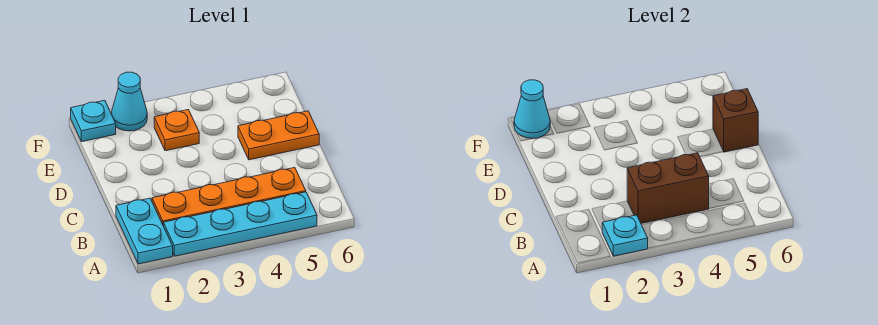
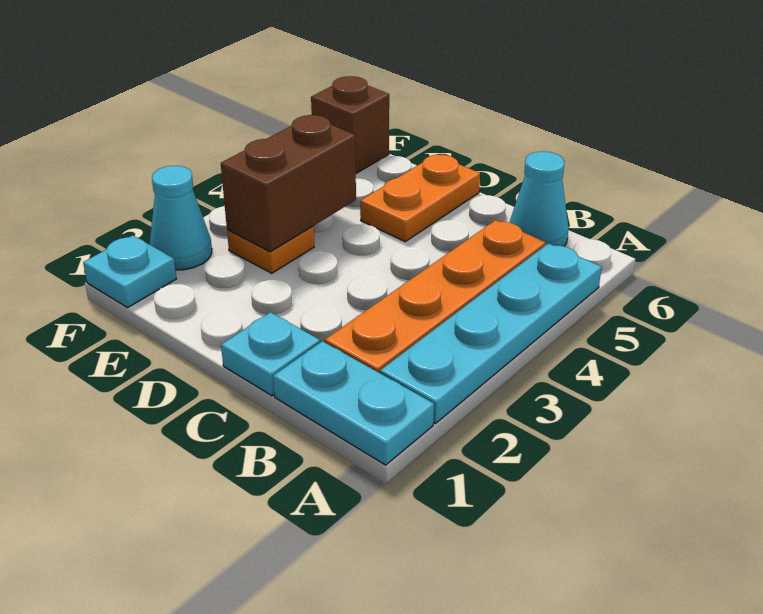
cyan plate A2 level 2 -> cyan plate C1 level 1
brown brick B3:B4 level 2 -> brown brick E3:E4 level 2
brown brick D6 level 2 -> brown brick F6 level 1
cyan cone F1 level 2 -> cyan cone B6 level 1

